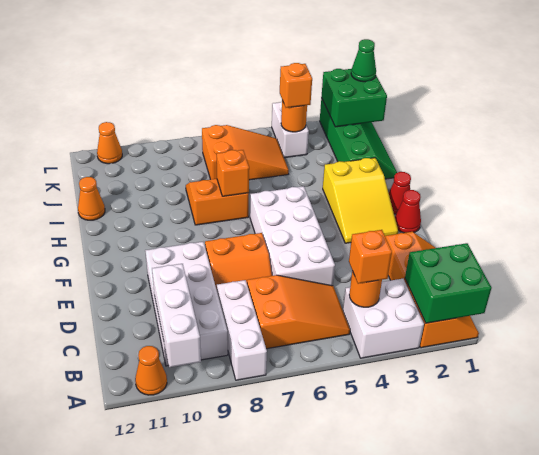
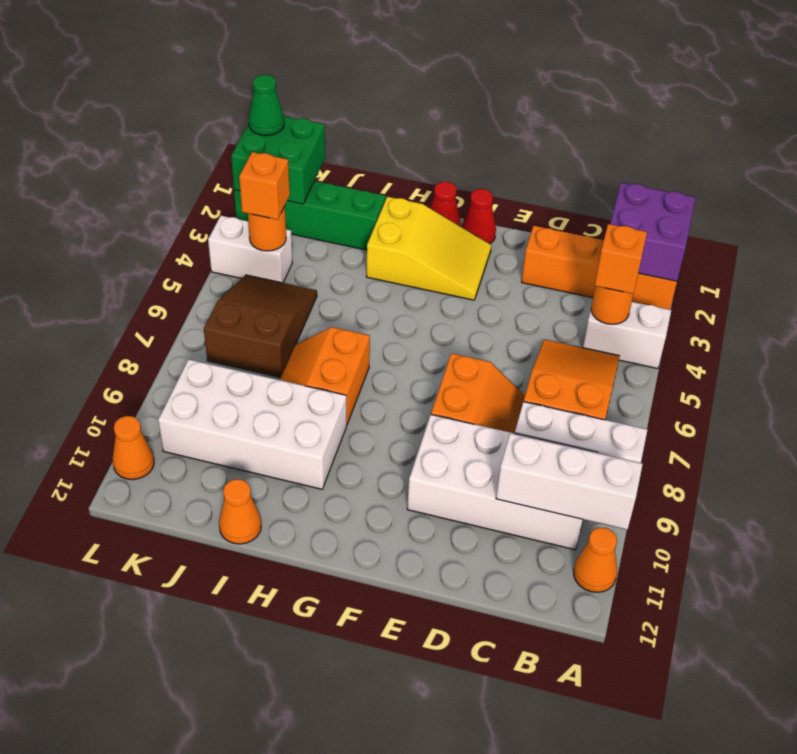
green brick A1:B2 level 2 -> purple brick A1:B2 level 2
white brick A3:B4 level 1 -> white brick A4:B4 level 1
white brick D5:G6 level 1 -> white brick H9:K10 level 1
orange brick H7 level 2 -> none
orange slope J5:K7 level 1 top 7 -> brown slope J5:K7 level 1 top 7

